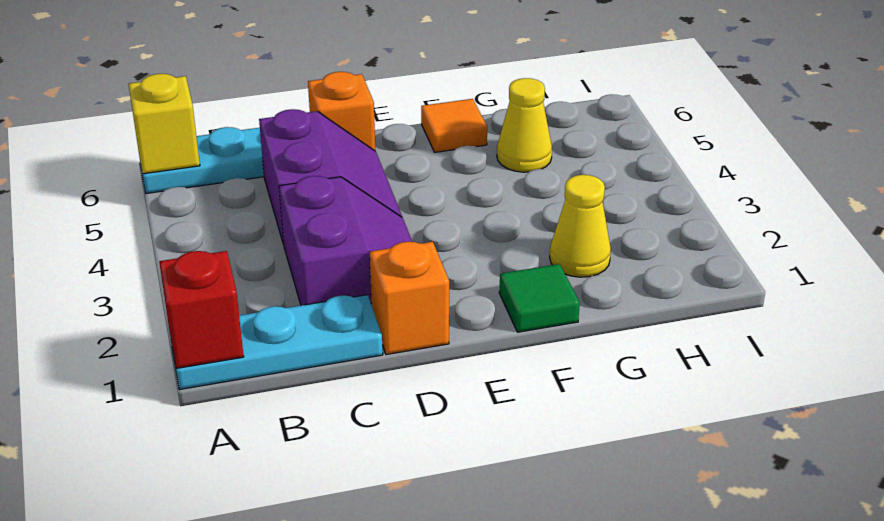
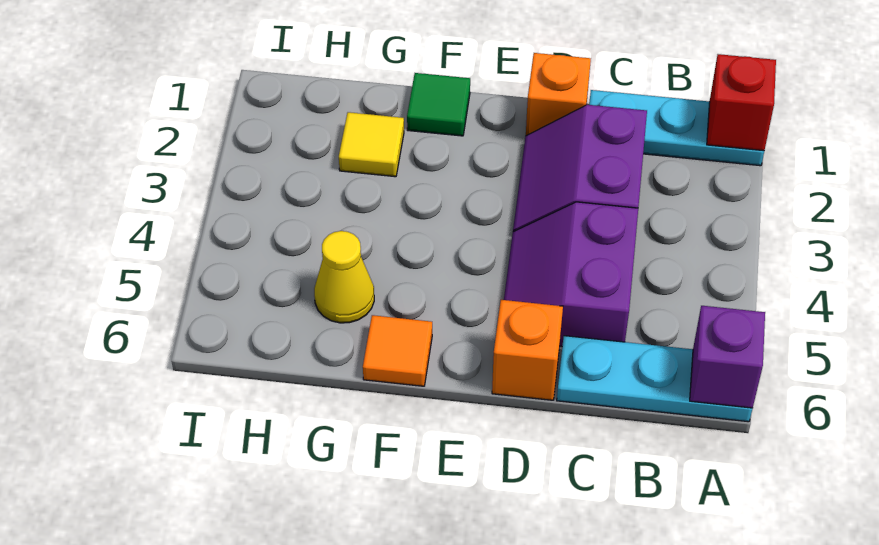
yellow brick A6 level 2 -> purple brick A6 level 2
yellow cone G2 level 1 -> yellow tile G2 level 1

